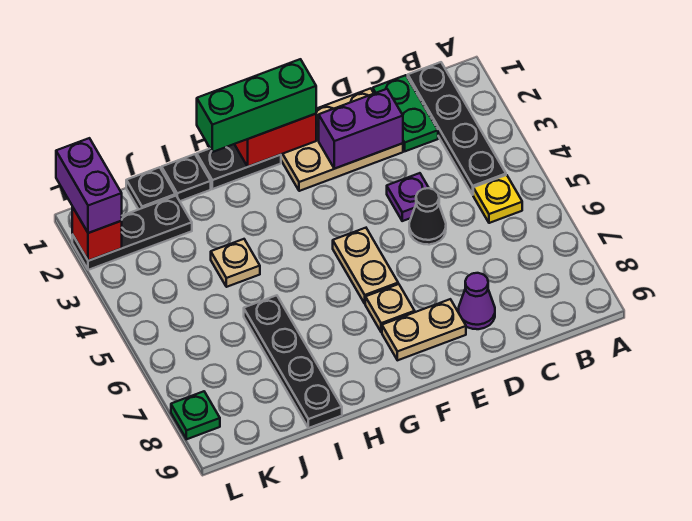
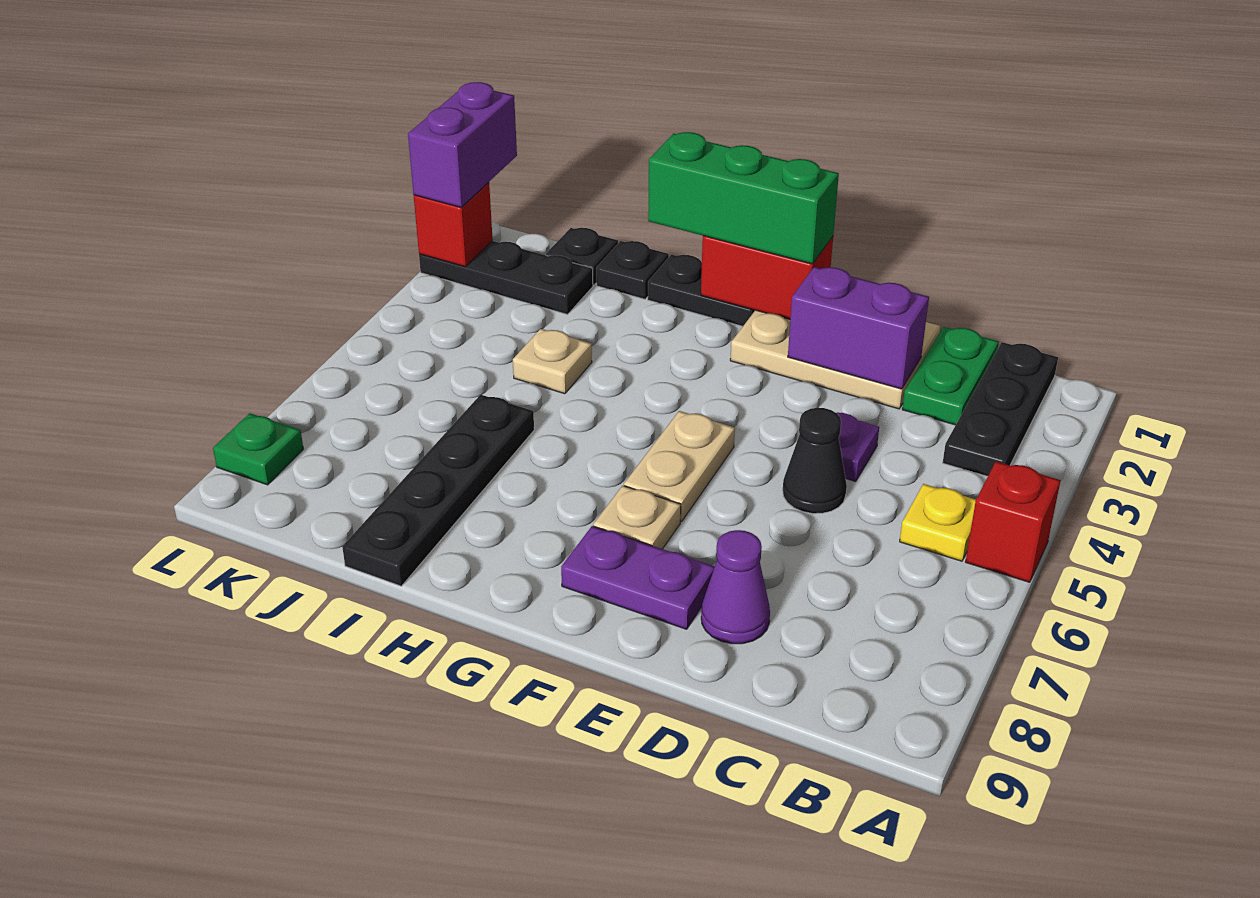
none -> red brick A5 level 1
black plate B1:B4 level 1 -> black plate B1:B3 level 1
tan plate E8:F8 level 1 -> purple plate E8:F8 level 1

